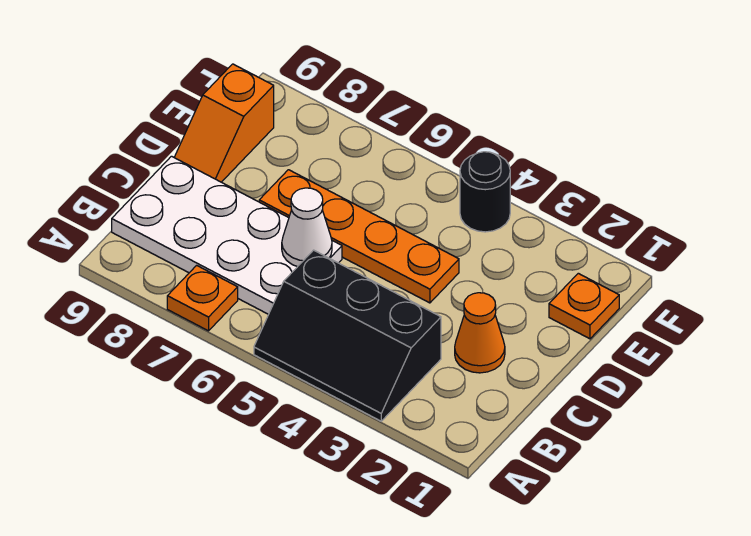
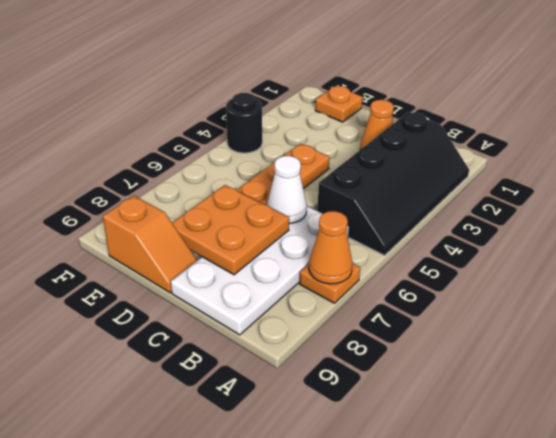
black slope A3:B5 level 1 top B -> black slope A2:B5 level 1 top B
none -> orange cone A7 level 2
none -> orange plate C7:D8 level 2

